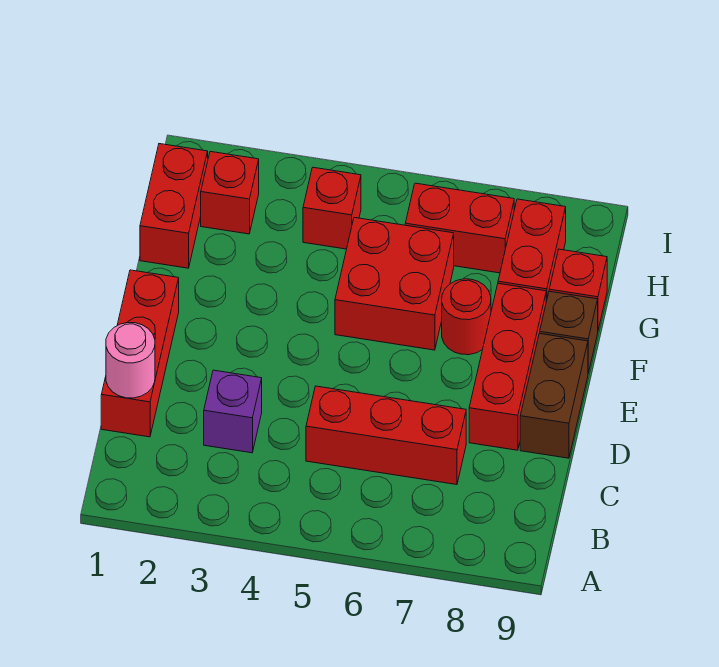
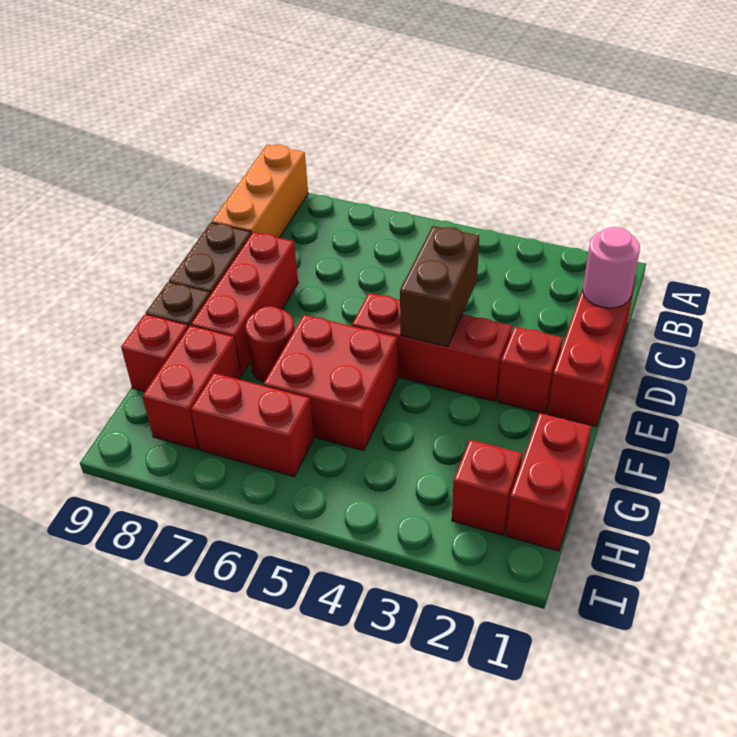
none -> orange brick A9:C9 level 1
purple brick C3 level 1 -> none
red brick C5:C7 level 1 -> red brick E3:E5 level 1
none -> brown brick D4:E4 level 2
red brick H4 level 1 -> red brick E2 level 1

